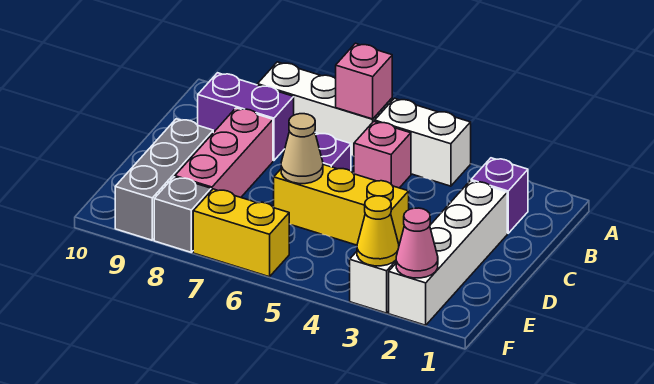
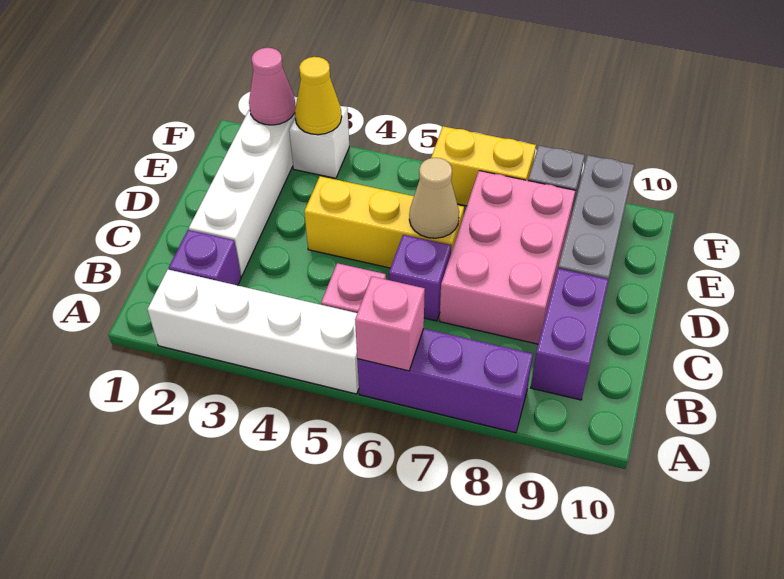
white brick A4:A5 level 1 -> white brick A2:A5 level 1
white brick A6:A8 level 1 -> purple brick A6:A8 level 1
purple brick B8:B9 level 1 -> purple brick B9:C9 level 1
pink brick C8:E8 level 1 -> pink brick C7:E8 level 1

